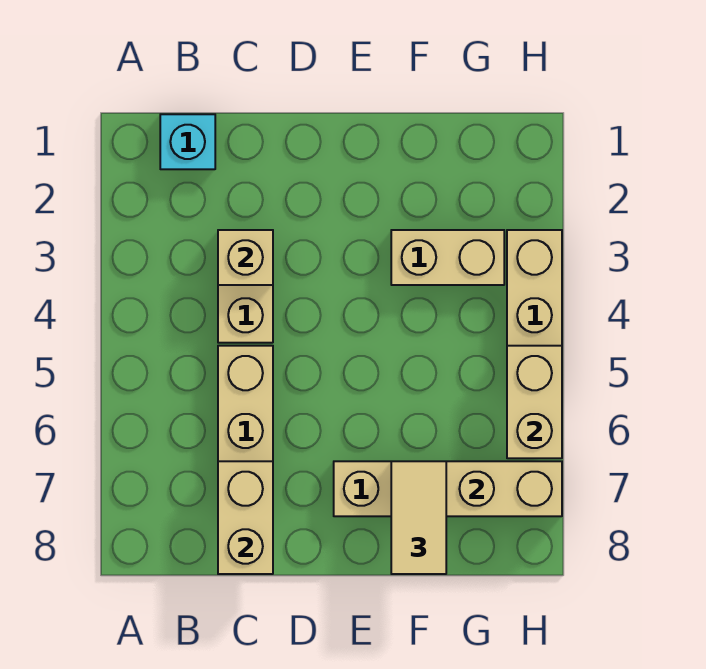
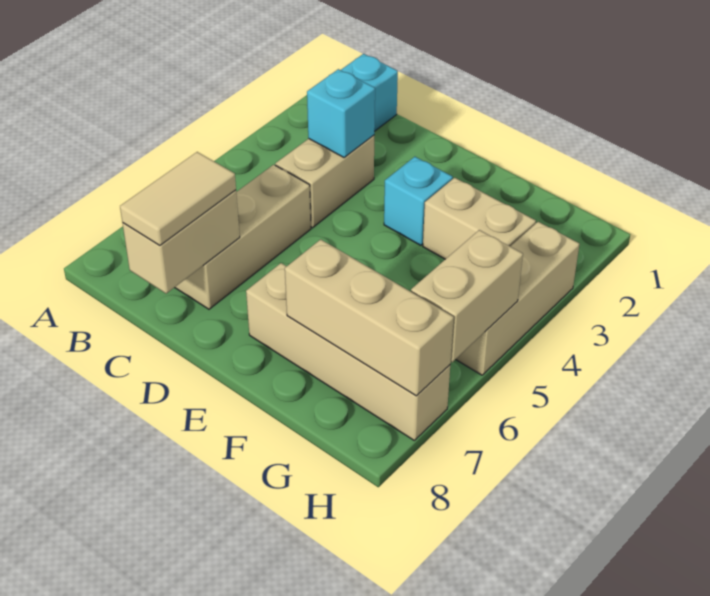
tan brick C3 level 2 -> cyan brick C3 level 2
none -> cyan brick E3 level 1
tan tile F7:F8 level 3 -> tan tile C7:C8 level 3

